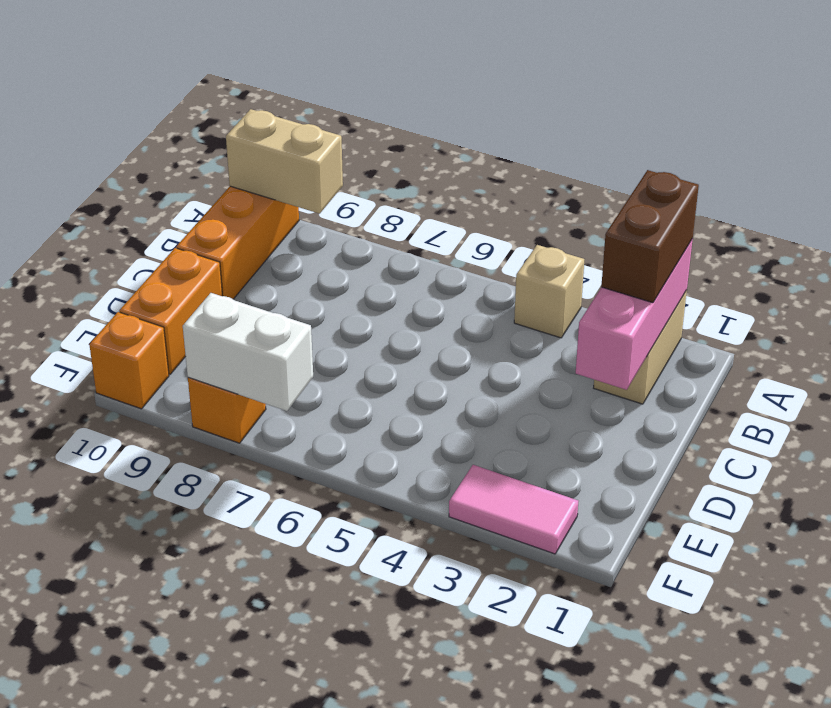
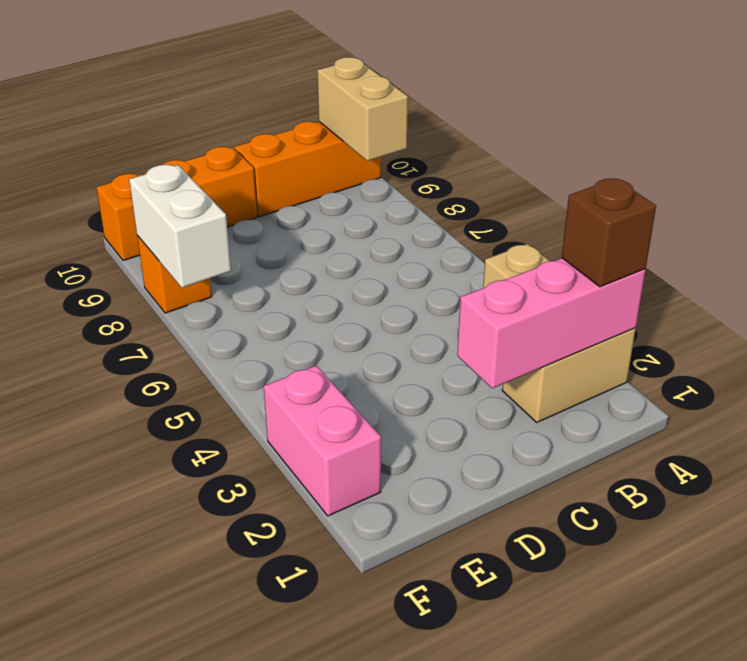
brown brick A2:B2 level 3 -> brown brick A2 level 3
pink tile F2:F3 level 1 -> pink brick F2:F3 level 1

